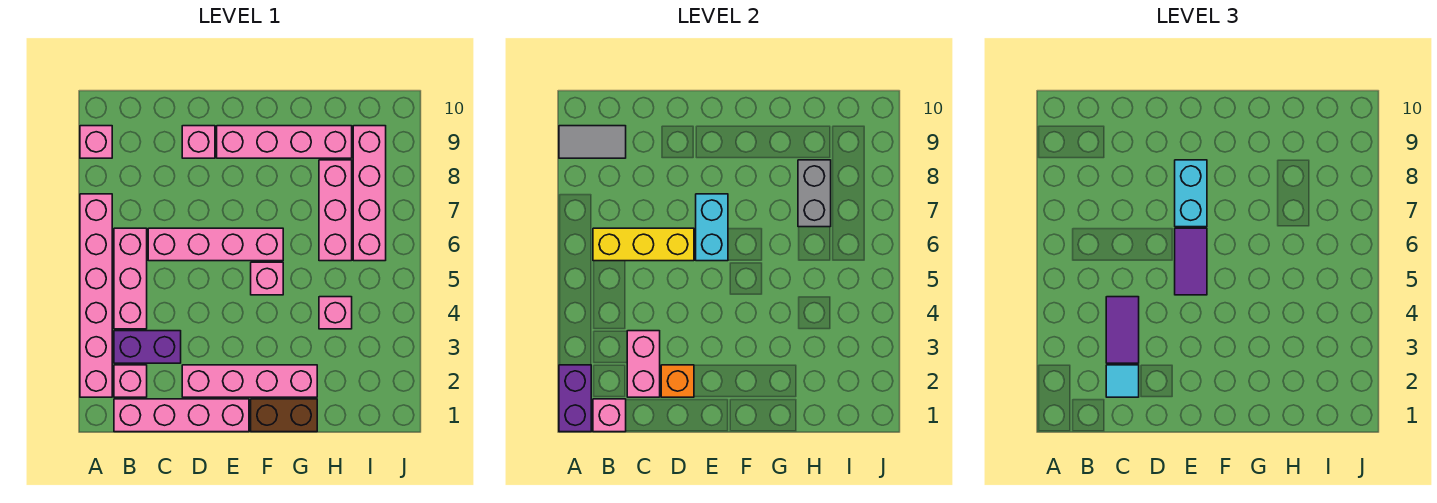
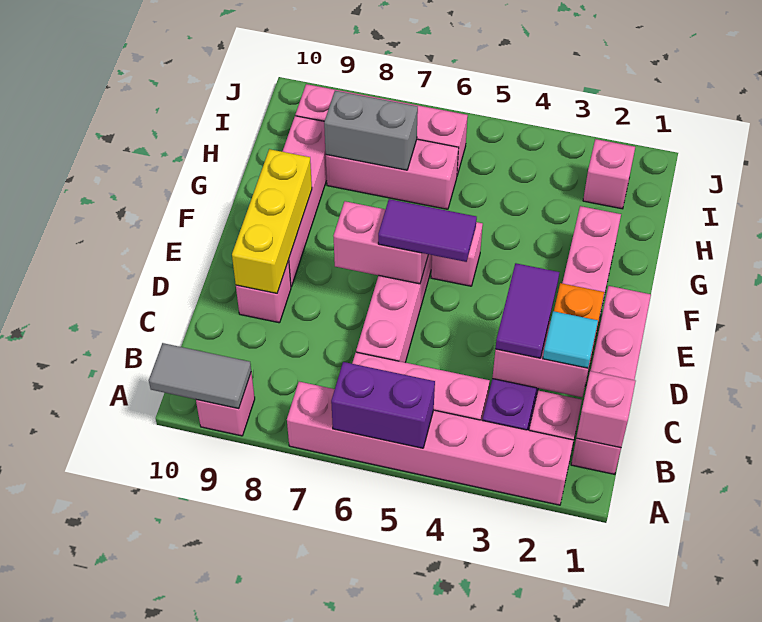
purple brick A1:A2 level 2 -> purple brick A5:A6 level 2
grey tile A9:B9 level 2 -> grey tile A9:A10 level 2
yellow brick B6:D6 level 2 -> yellow brick D9:F9 level 2
purple tile C3:C4 level 3 -> purple tile C3:D3 level 3
cyan brick E6:E7 level 2 -> pink brick E6:E7 level 2
cyan brick E7:E8 level 3 -> none
brown brick F1:G1 level 1 -> none
pink brick H4 level 1 -> pink brick I2 level 1

